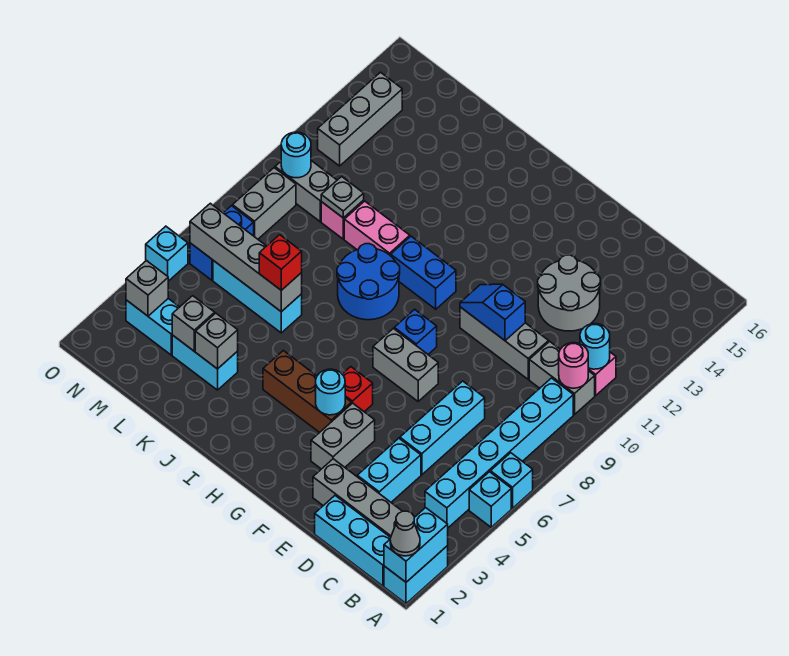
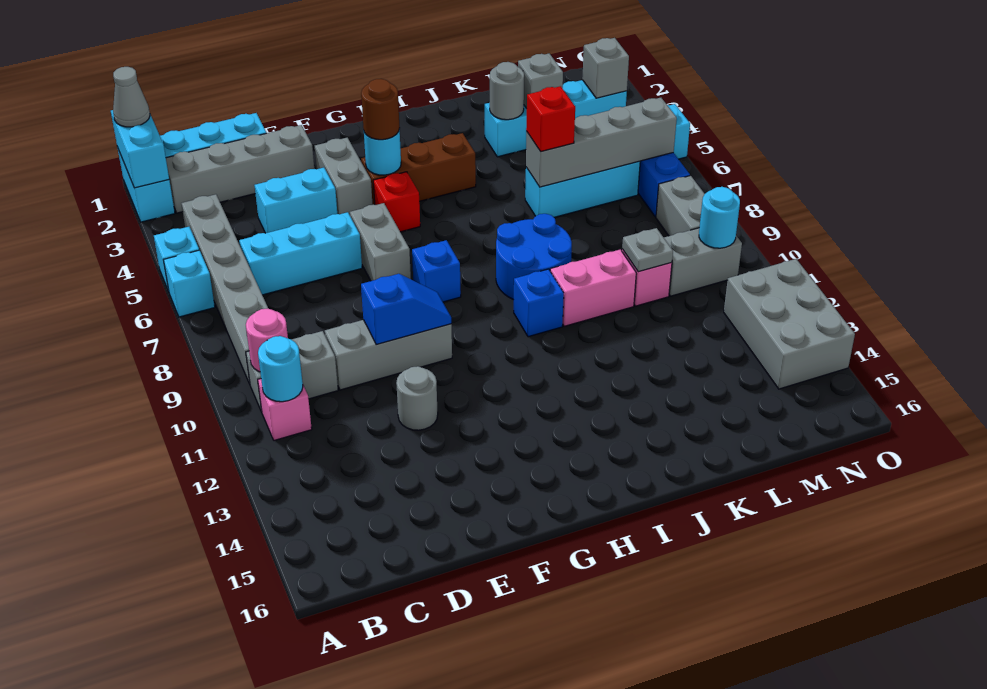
cyan brick B4:B9 level 1 -> grey brick B4:B9 level 1
cyan brick D3:D4 level 1 -> cyan brick D4:E4 level 1
cyan brick D5:D7 level 1 -> cyan brick C6:E6 level 1
grey round brick D12:E13 level 1 -> grey round brick E12 level 1
grey brick F7:G7 level 1 -> grey brick F6:F7 level 1
none -> brown round brick G4 level 3
blue brick H10:I10 level 1 -> blue brick I10 level 1
grey brick K3 level 2 -> grey round brick K3 level 2
grey brick N12:N14 level 1 -> grey brick N12:O14 level 1

